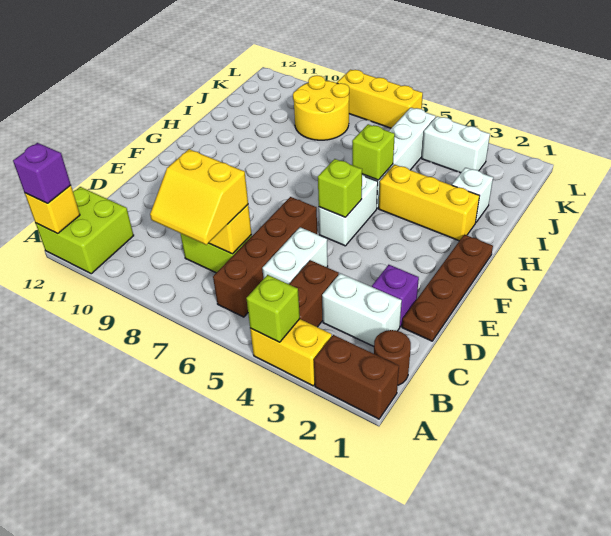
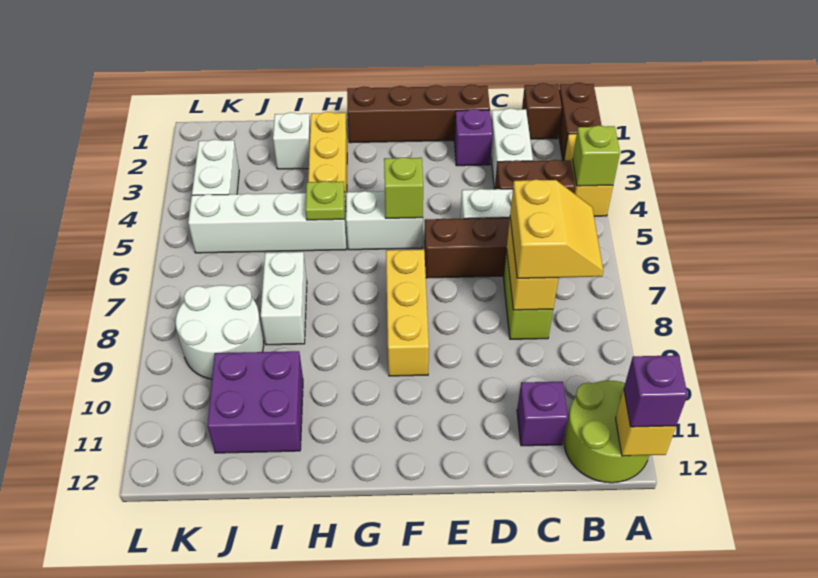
lime brick A11:B12 level 1 -> lime round brick A11:B12 level 1
brown round brick B1 level 1 -> brown brick B1 level 1
none -> purple brick C11 level 1
brown plate D1:G1 level 1 -> brown brick D1:G1 level 1
lime brick H5 level 2 -> lime plate H5 level 2
none -> white brick I7:I8 level 1
none -> purple brick I10:J11 level 1
yellow round brick J8:K9 level 1 -> white round brick J8:K9 level 1
yellow brick L6:L8 level 1 -> yellow brick F7:F9 level 1

